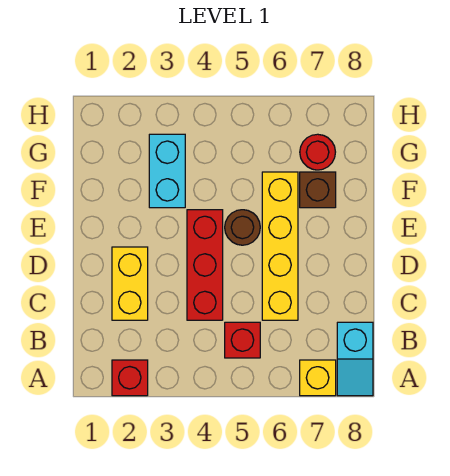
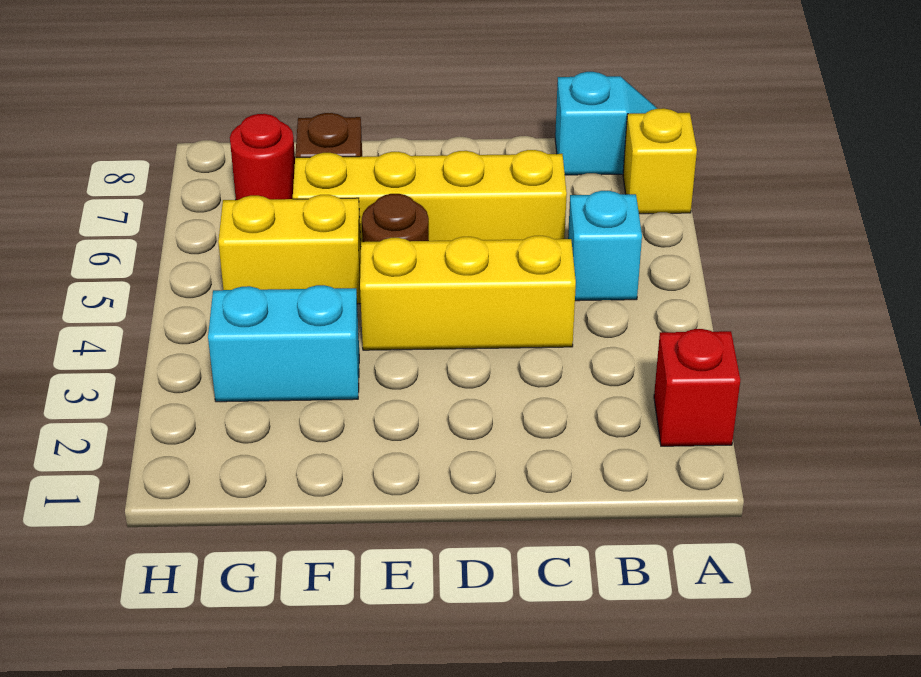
red brick B5 level 1 -> cyan brick B5 level 1
yellow brick C2:D2 level 1 -> yellow brick F5:G5 level 1
red brick C4:E4 level 1 -> yellow brick C4:E4 level 1

